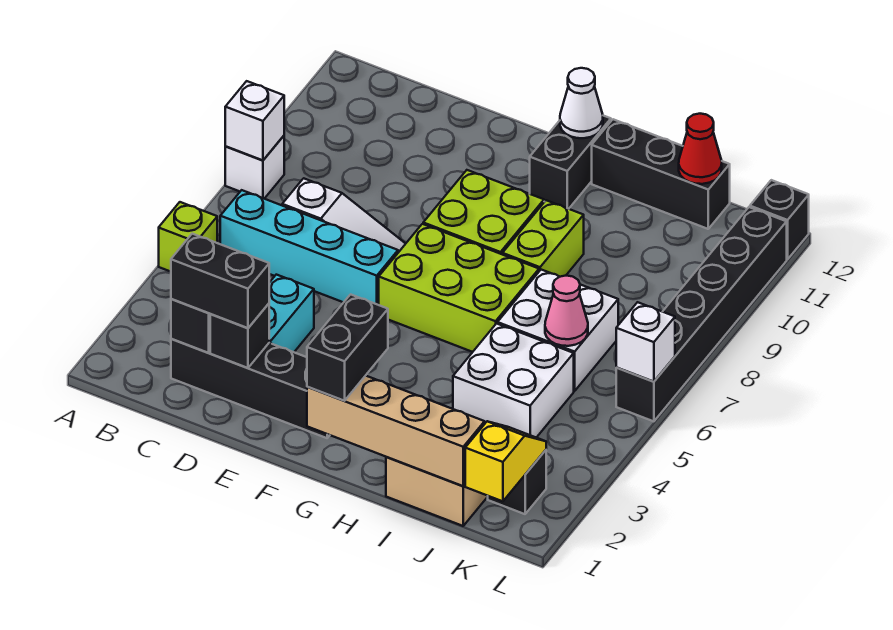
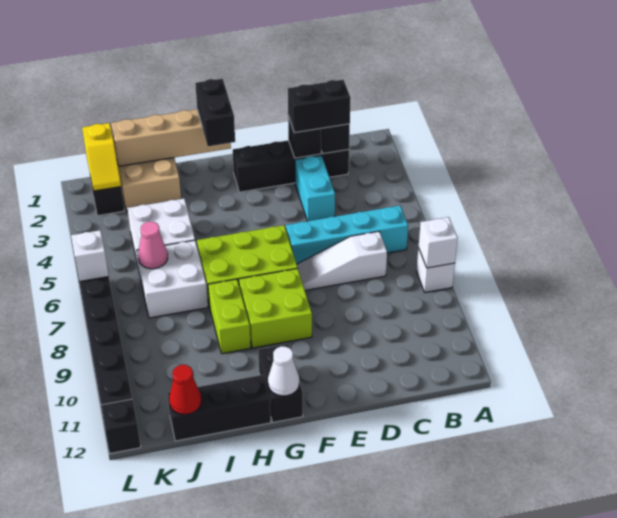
lime brick A5 level 1 -> none

